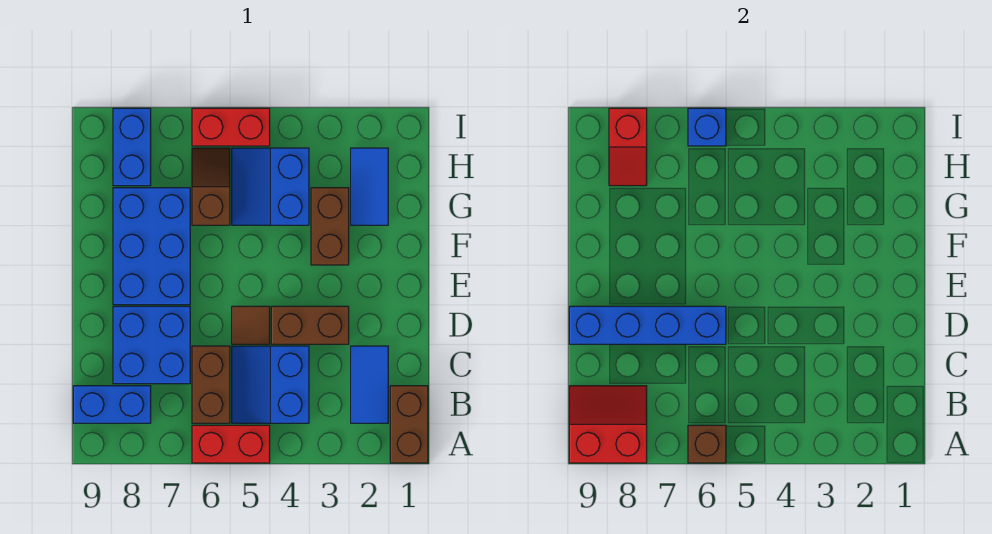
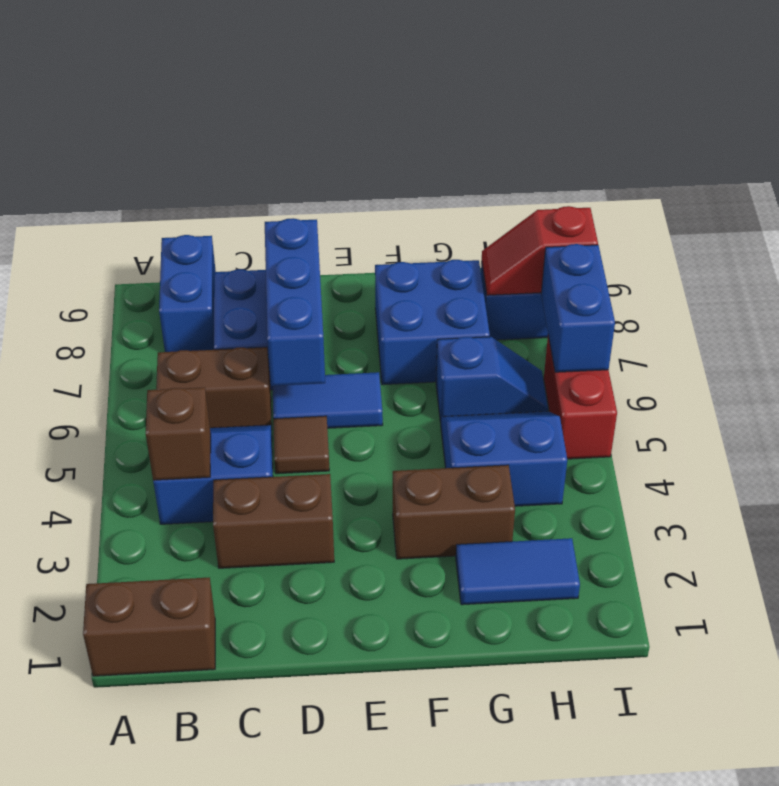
red brick A5:A6 level 1 -> none
brown brick A6 level 2 -> brown brick B4 level 2
red slope A8:B9 level 2 top A -> none
blue tile B2:C2 level 1 -> blue tile D6:E6 level 1
brown brick D3:D4 level 1 -> brown brick C3:D3 level 1
blue brick D6:D9 level 2 -> blue brick D6:D8 level 2
blue brick E7:G8 level 1 -> blue brick F7:G8 level 1
brown slope G6:H6 level 1 top G -> blue slope G6:H6 level 1 top G
blue brick I6 level 2 -> blue brick I6:I7 level 2

